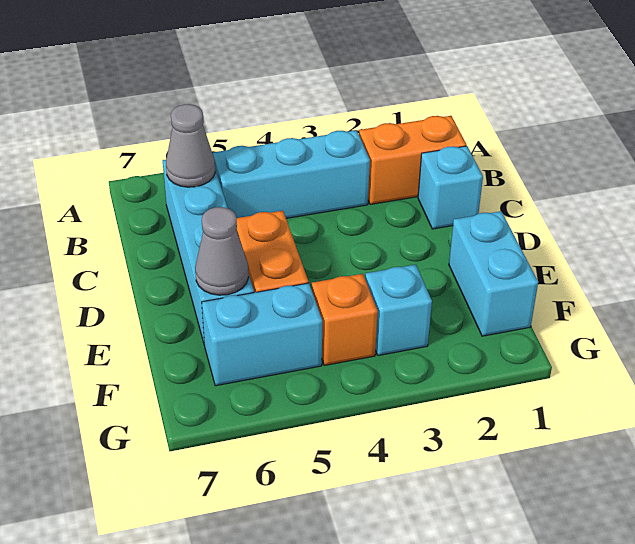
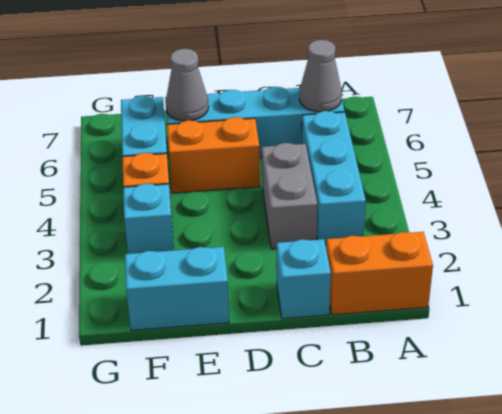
orange brick B1:B2 level 1 -> orange brick A1:B1 level 1
none -> grey brick C3:C4 level 1

